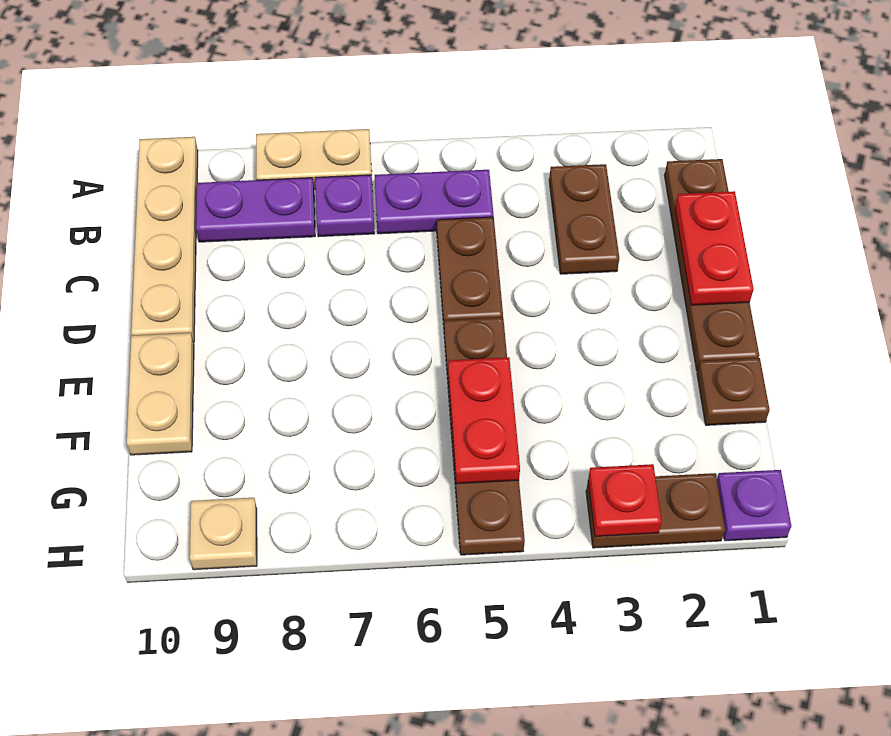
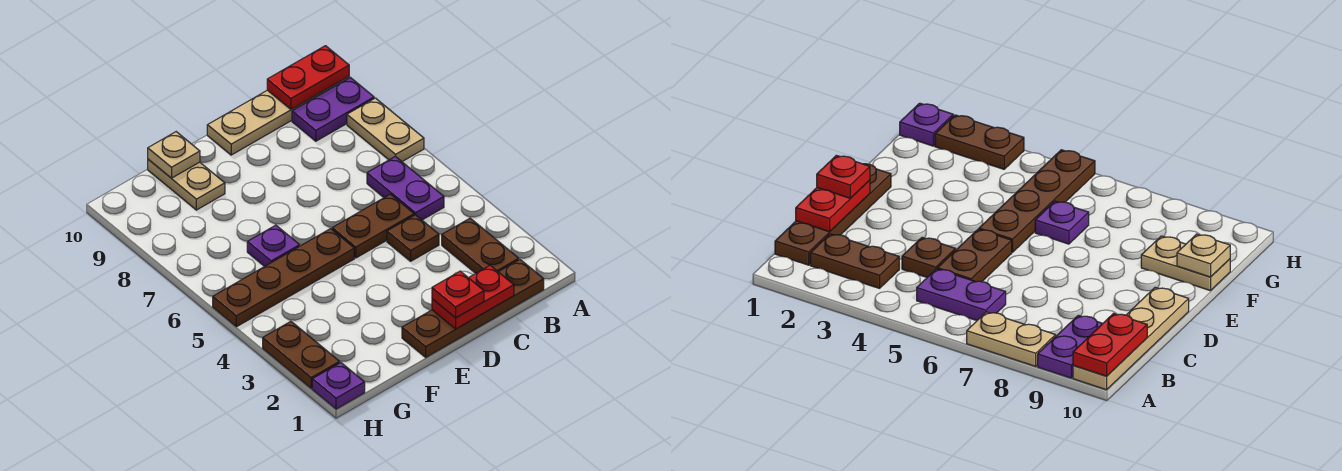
brown plate B3:C3 level 1 -> brown plate B2:B3 level 1
purple plate B7 level 1 -> purple plate F6 level 1
purple plate B8:B9 level 1 -> purple plate A9:B9 level 1
tan plate E10:F10 level 1 -> tan plate F9:F10 level 1
brown plate F1 level 1 -> brown plate C4 level 1
red plate F5:G5 level 2 -> red plate A10:B10 level 2
red plate H3 level 2 -> red plate D1 level 3
tan plate H9 level 1 -> tan plate F10 level 2

